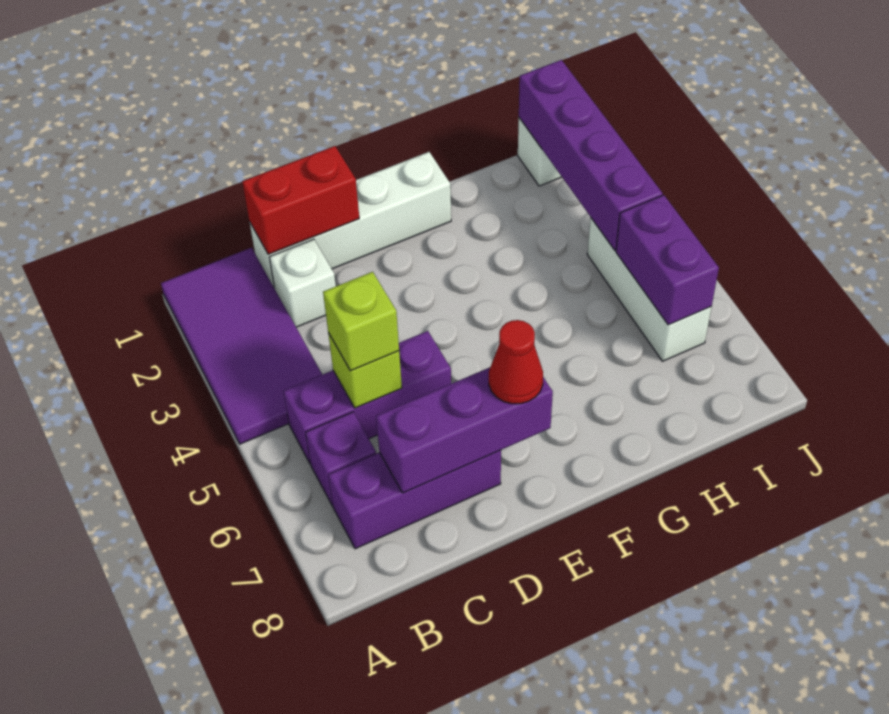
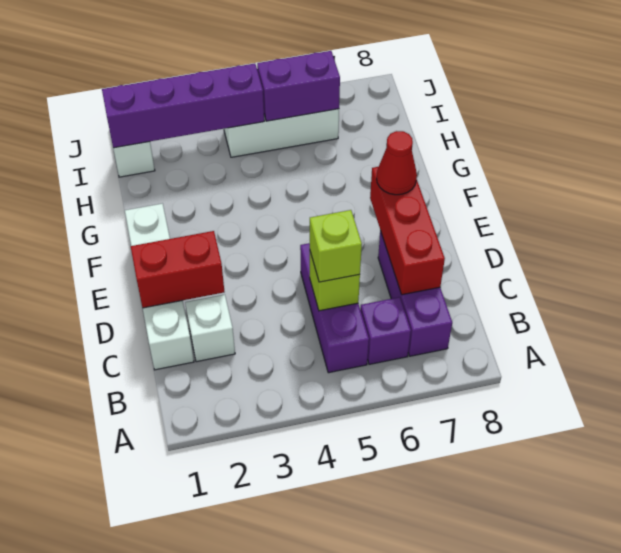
purple tile A1:B4 level 1 -> none
red brick C1:D1 level 2 -> red brick D1:D2 level 2
purple brick C7:E7 level 2 -> red brick C7:E7 level 2

